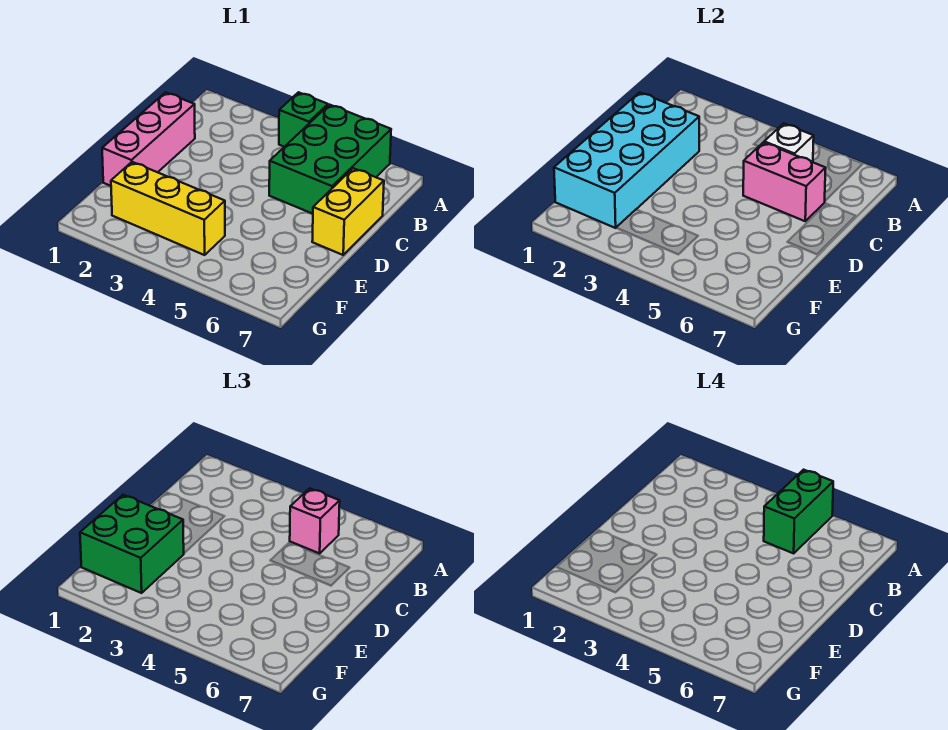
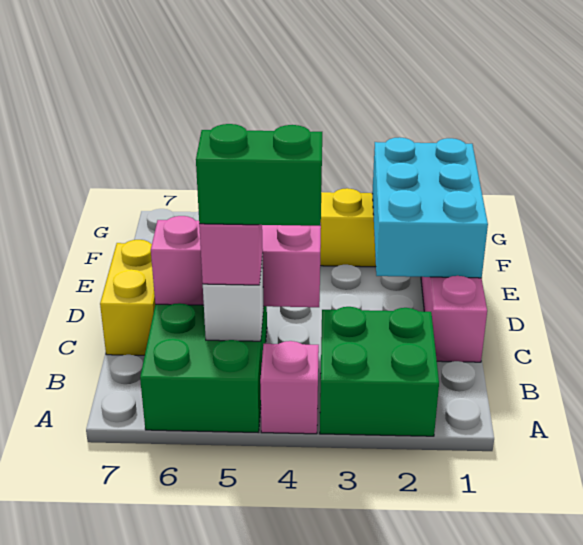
green brick A4 level 1 -> pink brick A4 level 1
green brick A5:B5 level 4 -> green brick B4:B5 level 4
cyan brick C1:F2 level 2 -> cyan brick D1:F2 level 2
pink brick C5:C6 level 2 -> pink brick C4:C6 level 2
green brick E1:F2 level 3 -> green brick A2:B3 level 1

